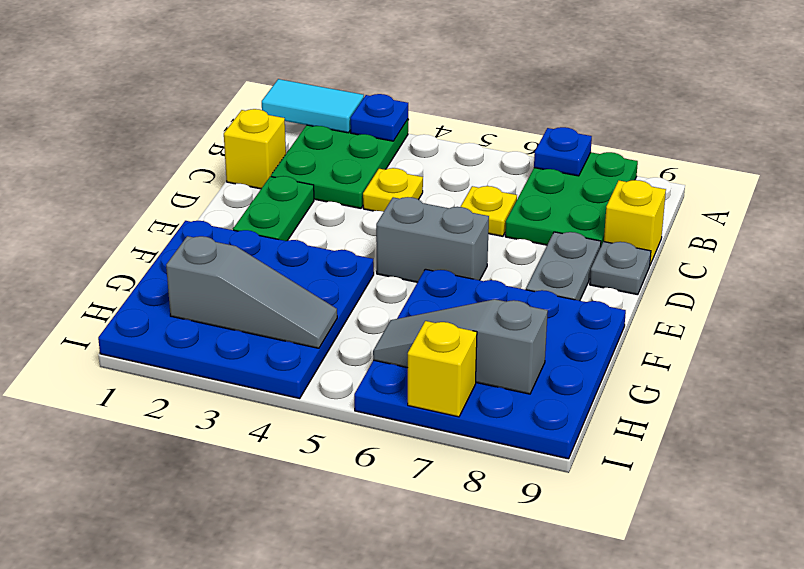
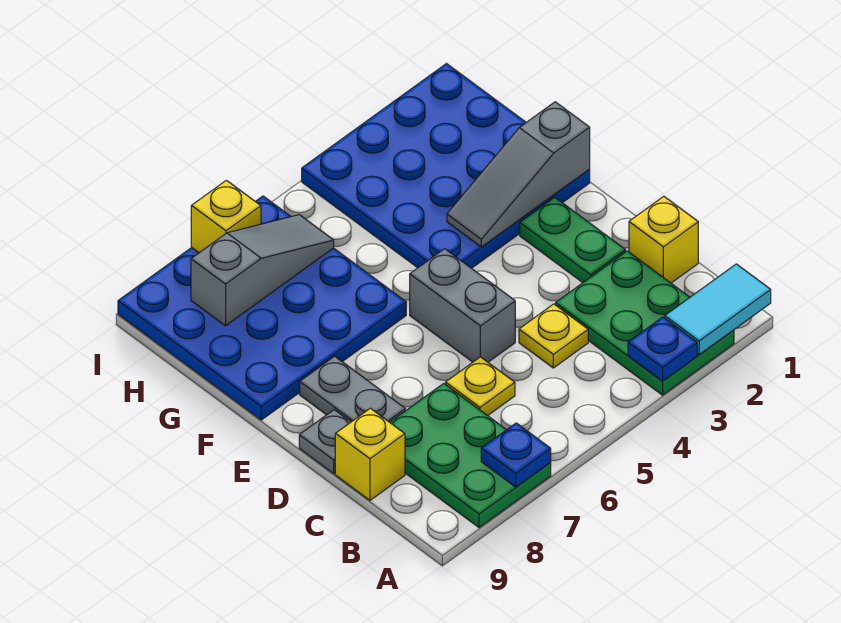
grey brick E5:E6 level 1 -> grey brick D5:E5 level 1
grey slope H2:H4 level 2 top 2 -> grey slope F1:F3 level 2 top 1

